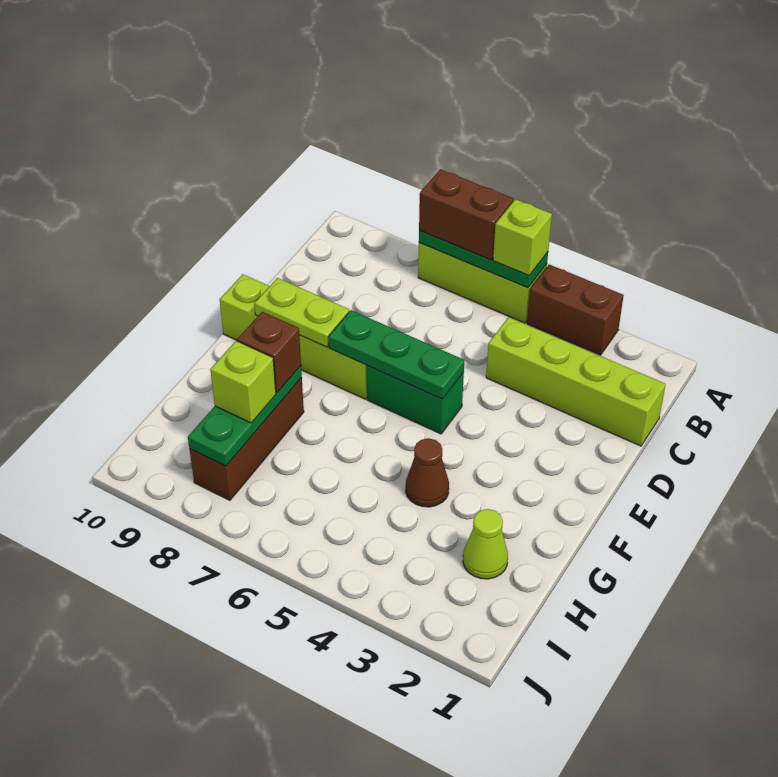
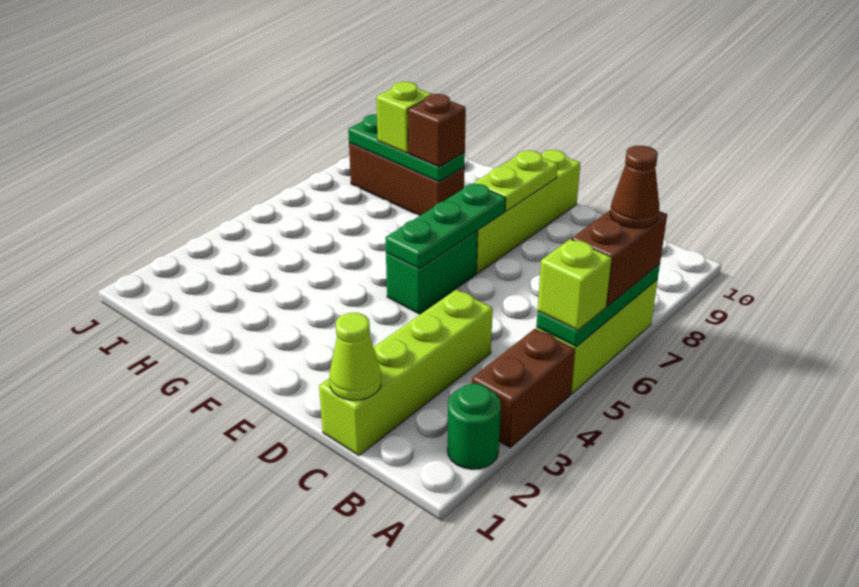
none -> green round brick A2 level 1
brown cone G4 level 1 -> brown cone A7 level 4
lime cone H2 level 1 -> lime cone C1 level 2

